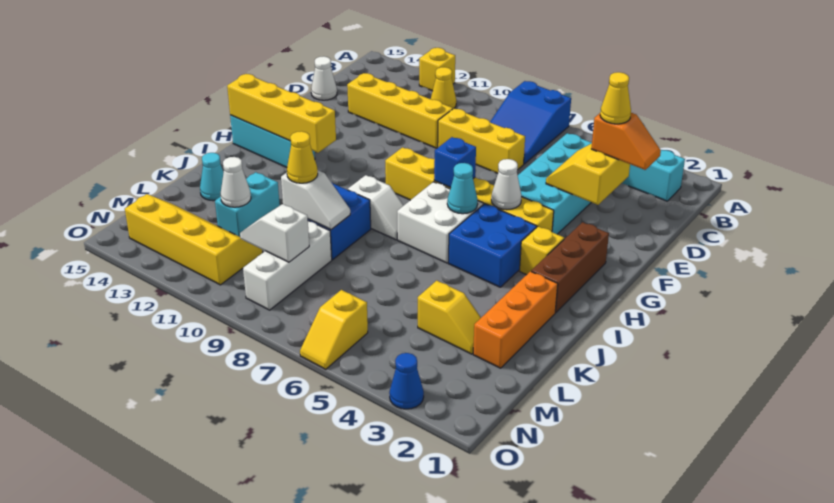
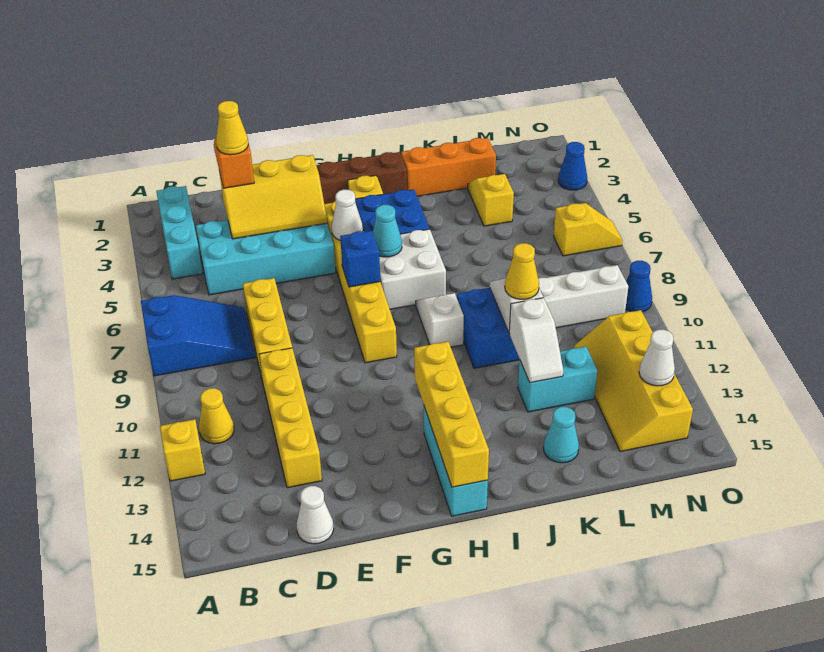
yellow slope D3:E4 level 2 top 3 -> yellow slope D3:F4 level 2 top 3
white cone L12 level 2 -> white cone N13 level 2
white slope M9:M10 level 2 top 9 -> white slope K11:K12 level 2 top 11
none -> blue cone O9 level 1

